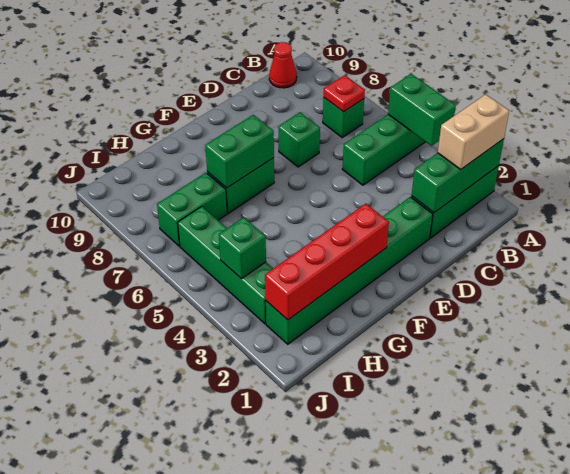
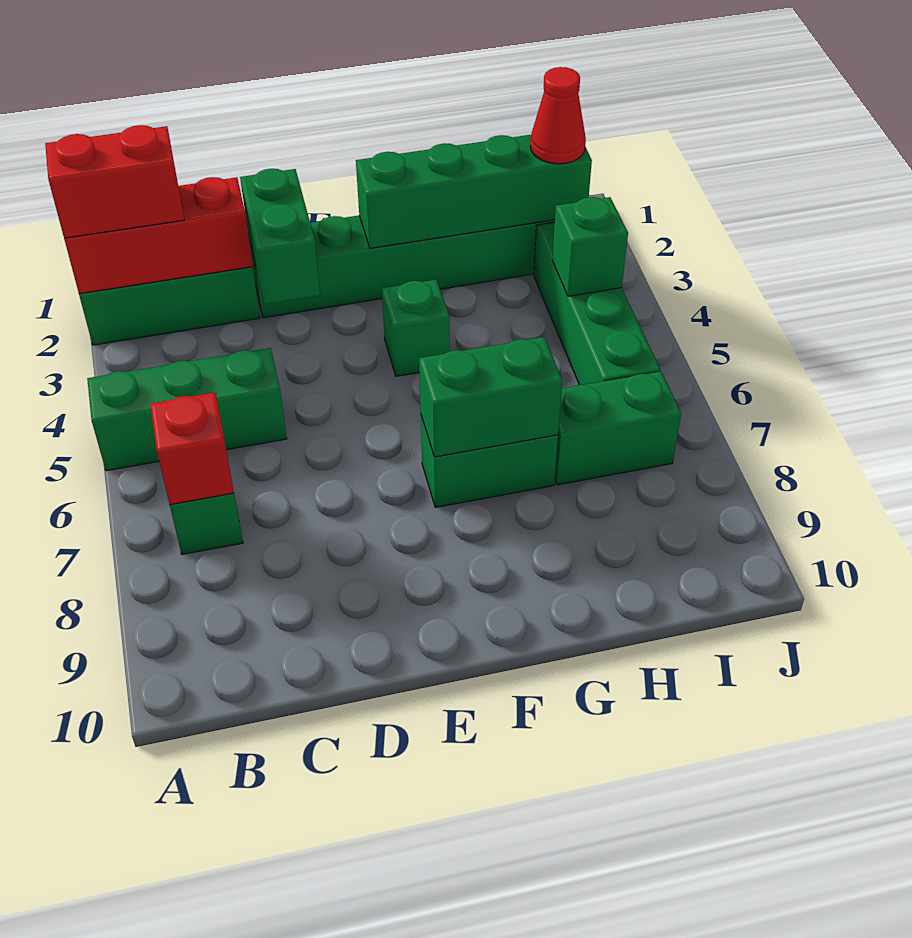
green brick A2:C2 level 2 -> red brick A2:C2 level 2
tan brick A2:B2 level 3 -> red brick A2:B2 level 3
green brick A4:A5 level 2 -> green brick D2:D3 level 2
red plate B7 level 2 -> red brick B7 level 2
red cone B10 level 1 -> red cone I2 level 3
green brick D7 level 1 -> green brick F4 level 1
red brick F2:I2 level 2 -> green brick F2:I2 level 2

